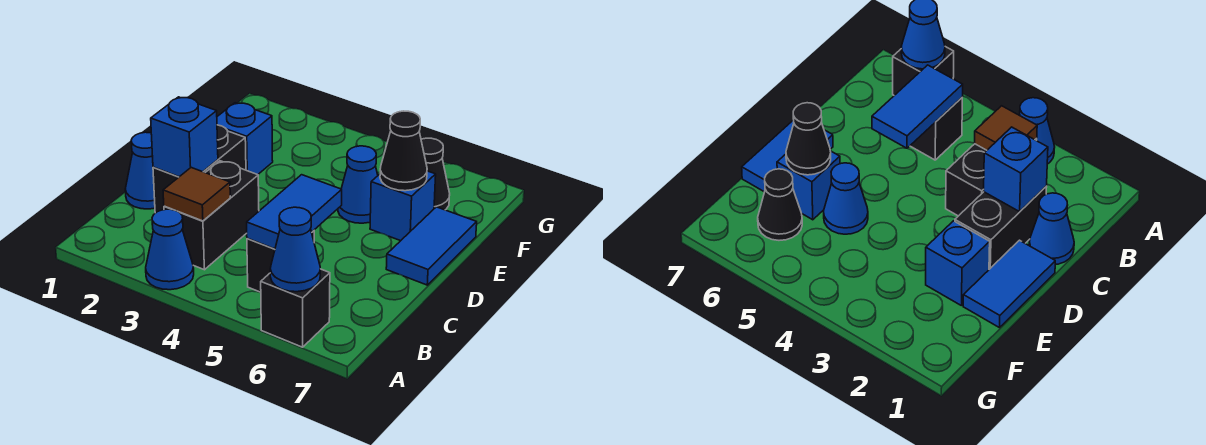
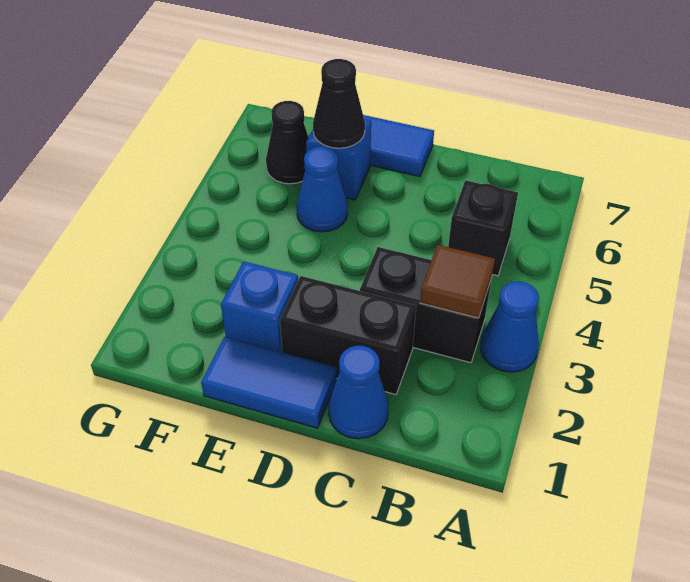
black brick A6 level 1 -> none
blue cone A6 level 2 -> none
blue tile B5:C5 level 2 -> none
blue brick C2 level 2 -> none

